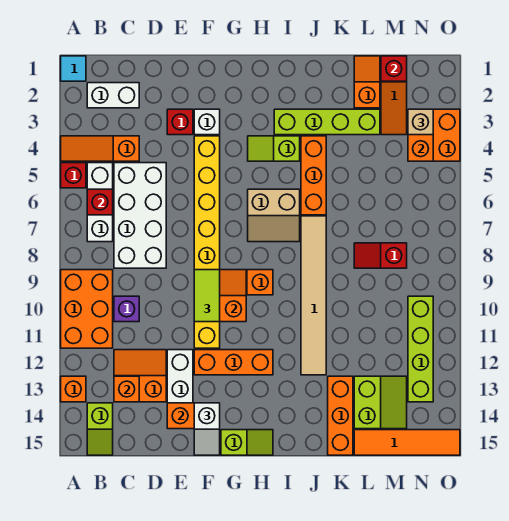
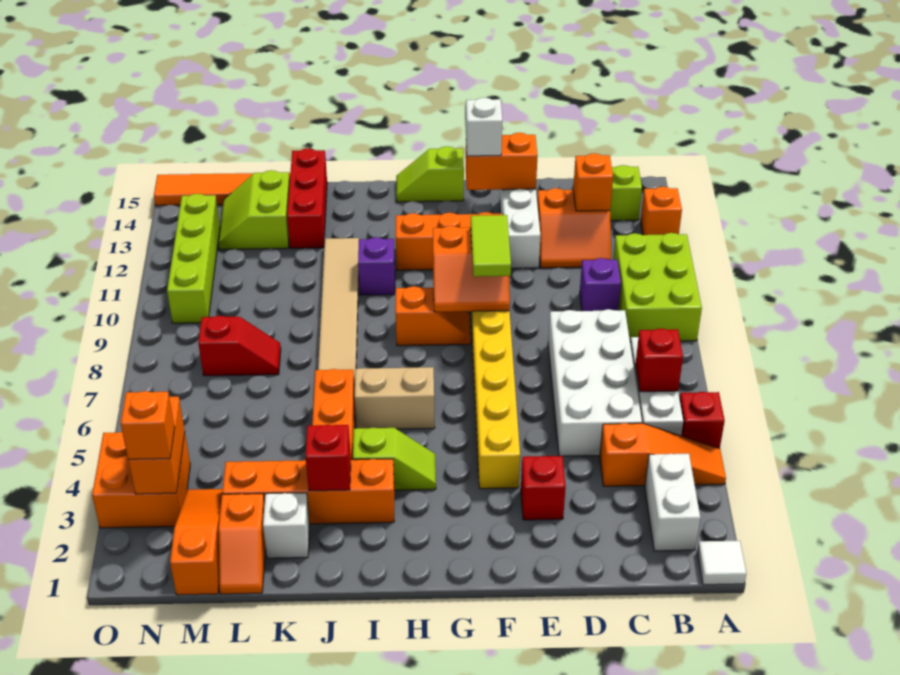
cyan tile A1 level 1 -> white tile A1 level 1
orange brick A9:B11 level 1 -> lime brick A9:B11 level 1
white brick B2:C2 level 1 -> white brick B2:B3 level 1
white brick F3 level 1 -> white brick K2 level 1
lime brick I3:L3 level 1 -> orange brick I3:L3 level 1
none -> purple brick I11 level 1
orange brick K13:K15 level 1 -> red brick K13:K15 level 1
red brick M1 level 2 -> red brick J3 level 2
tan brick N3 level 3 -> orange brick N3 level 3

